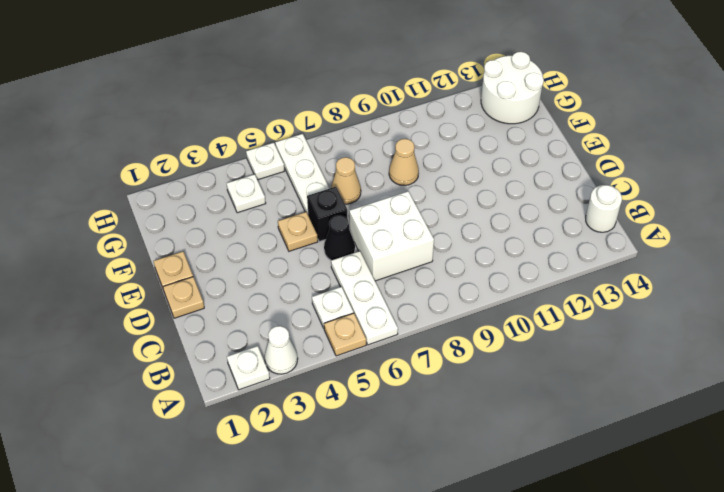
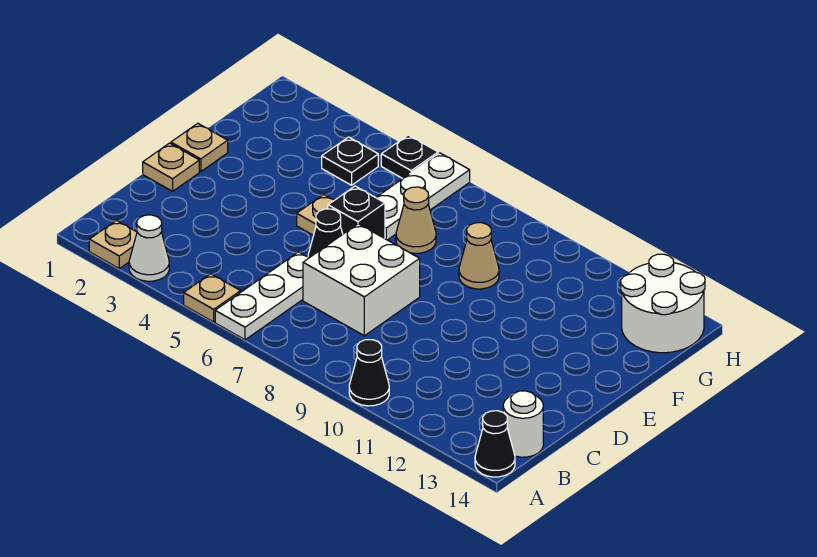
white plate A2 level 1 -> tan plate A2 level 1
none -> black cone A10 level 1
none -> black cone A14 level 1
white plate B5 level 1 -> none
white plate G4 level 1 -> black plate G4 level 1
white plate H5 level 1 -> black plate H5 level 1

